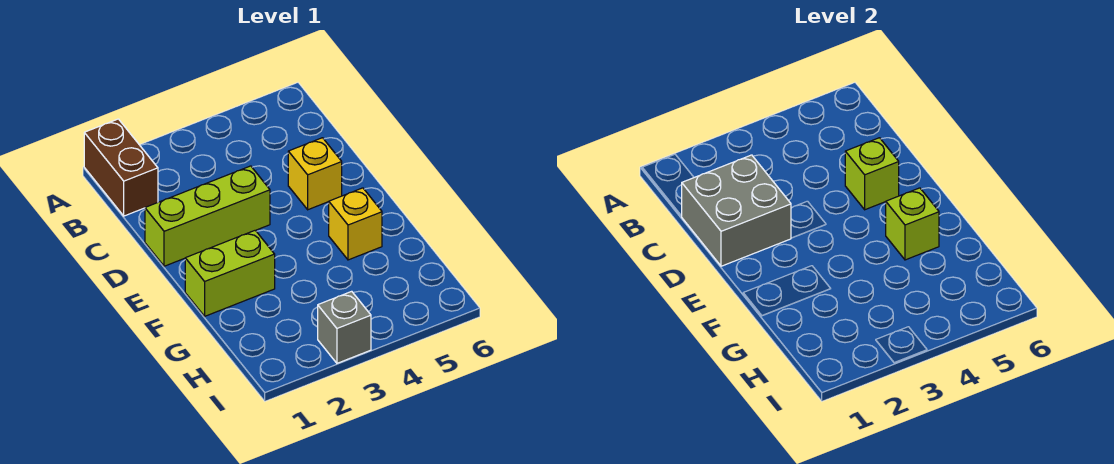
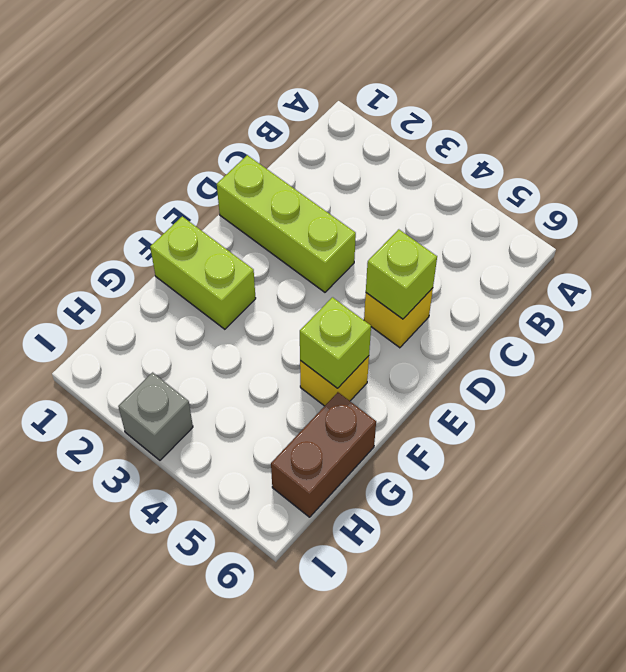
brown brick A1:B1 level 1 -> brown brick G6:H6 level 1
grey brick C1:D2 level 2 -> none

